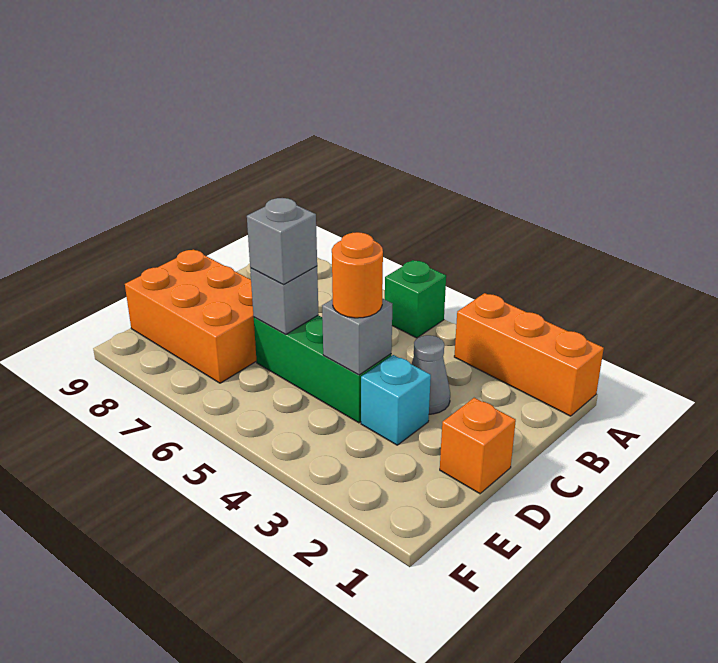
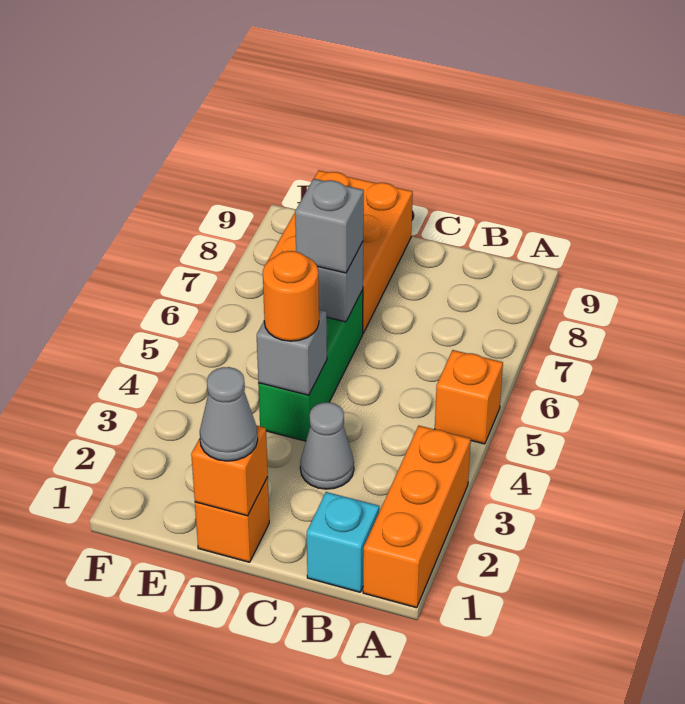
green brick A5 level 1 -> orange brick A5 level 1
none -> orange brick D1 level 2
none -> grey cone D1 level 3
cyan brick D3 level 1 -> cyan brick B1 level 1

